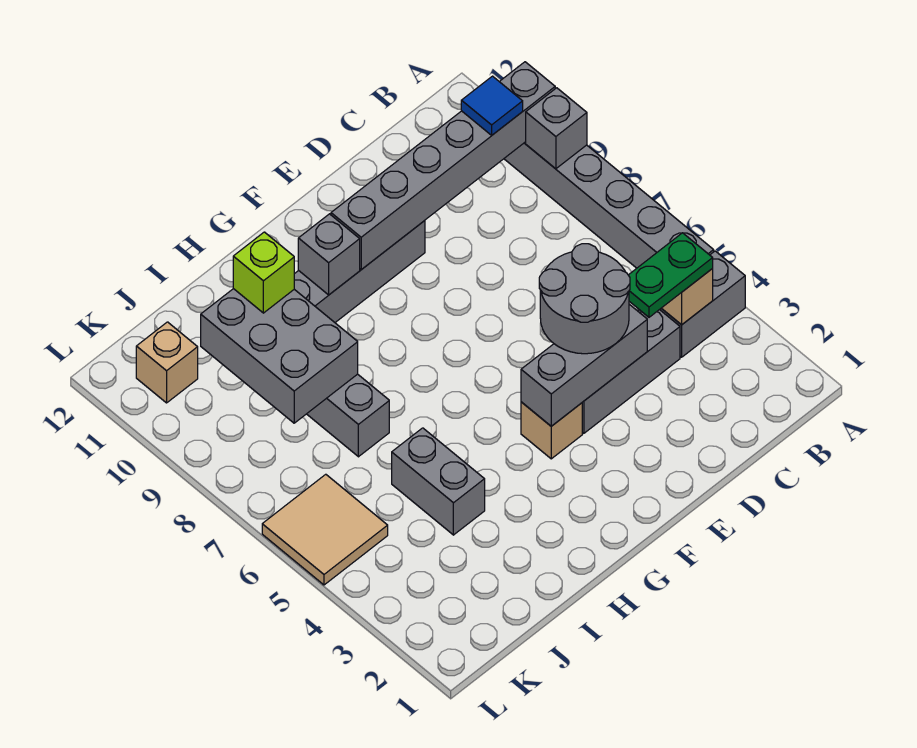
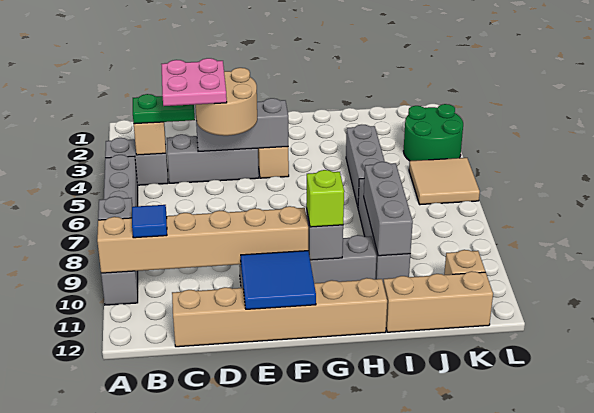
grey brick A10:F10 level 2 -> tan brick A10:F10 level 2
none -> pink plate C4:D5 level 4
none -> tan brick C12:H12 level 1
grey round brick D4:E5 level 3 -> tan round brick D4:E5 level 3
none -> blue tile E11:F12 level 2
grey brick I4:I5 level 1 -> grey brick I4:I6 level 1
grey brick I8:J10 level 2 -> grey brick I8:I10 level 2
lime brick I10 level 3 -> lime brick G10 level 3
none -> tan brick I12:K12 level 1
none -> green round brick K3:L4 level 1

